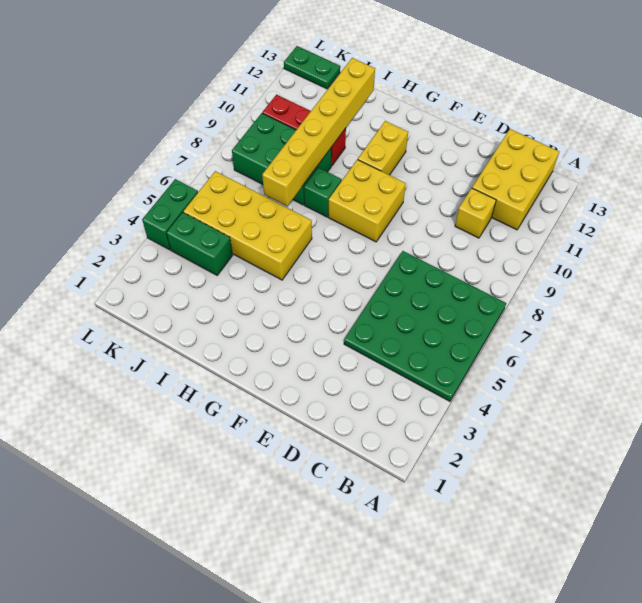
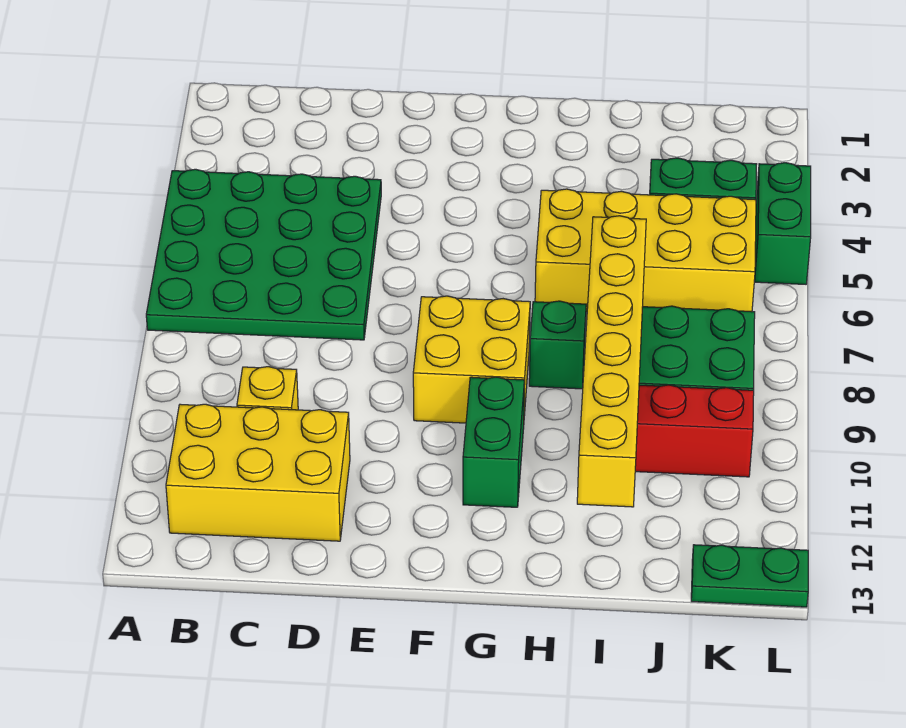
yellow brick B11:C13 level 1 -> yellow brick B11:D12 level 1
yellow brick G10:G11 level 1 -> green brick G10:G11 level 1

